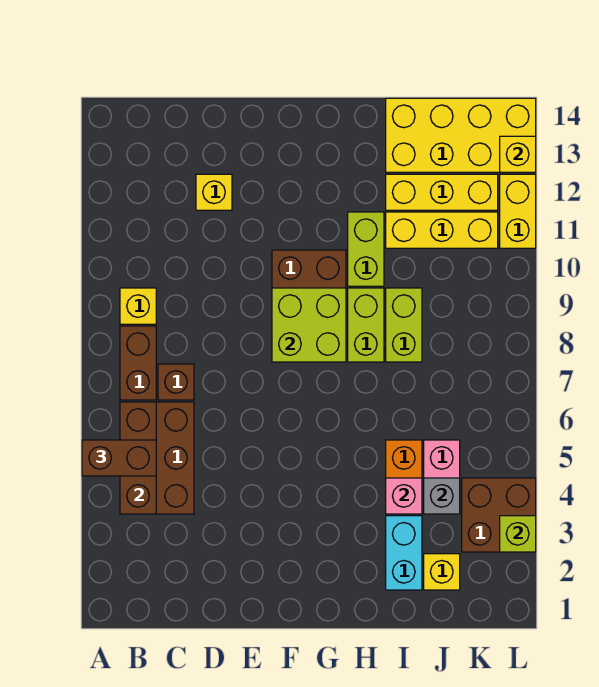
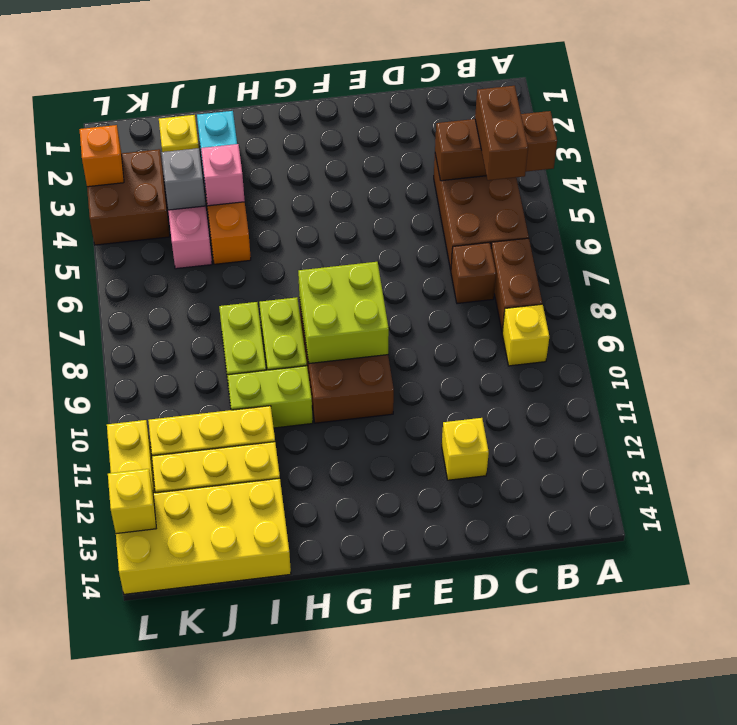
brown brick A5:B5 level 3 -> brown brick B4:B5 level 3
brown brick B4:B6 level 2 -> brown brick A4:C4 level 2
lime brick H10:H11 level 1 -> lime brick H10:I10 level 1
lime brick L3 level 2 -> orange brick L3 level 2

